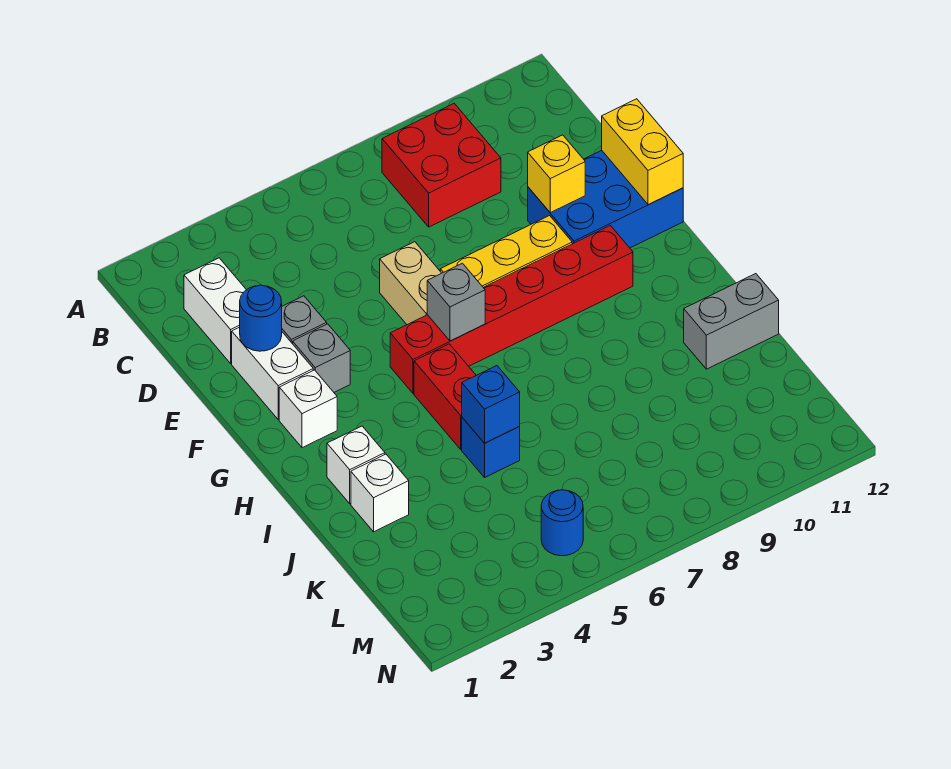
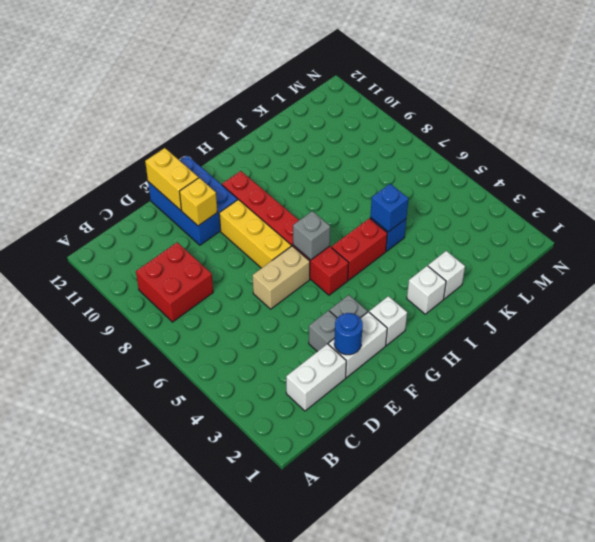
yellow brick E12:F12 level 2 -> yellow brick E11:E12 level 2
grey brick J11:J12 level 1 -> none
blue round brick M5 level 1 -> none

